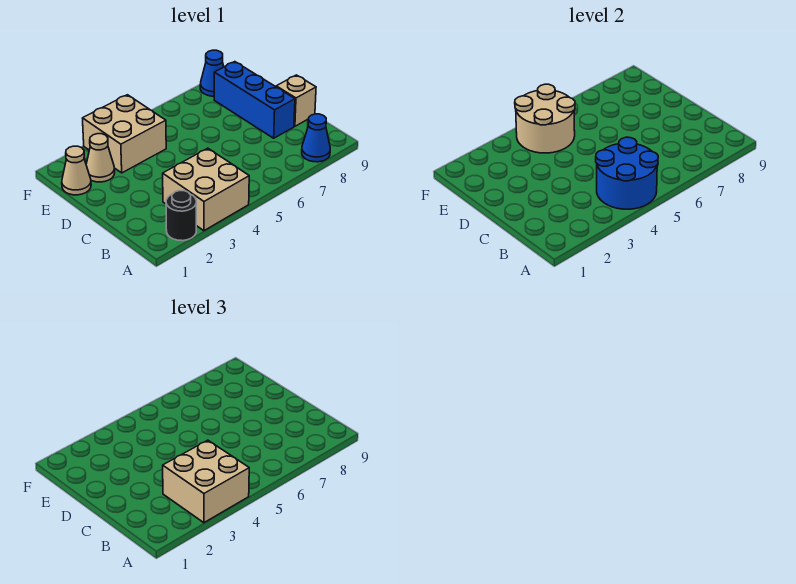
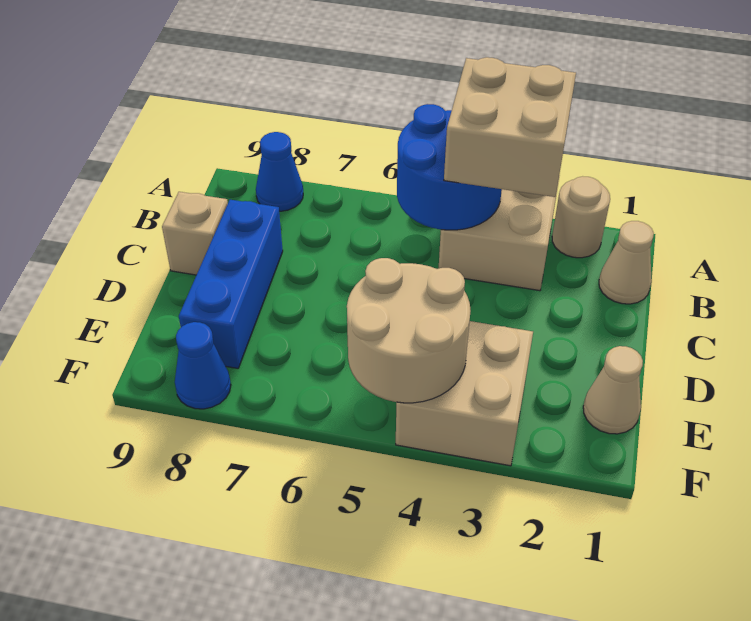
black round brick A2 level 1 -> tan round brick A2 level 1
tan cone E2 level 1 -> tan cone B1 level 1

